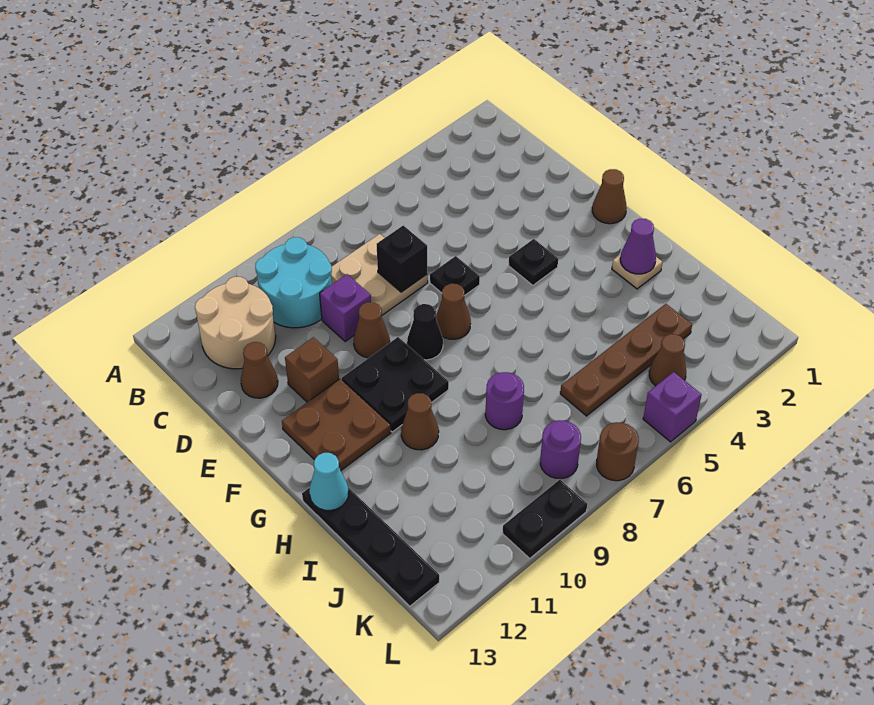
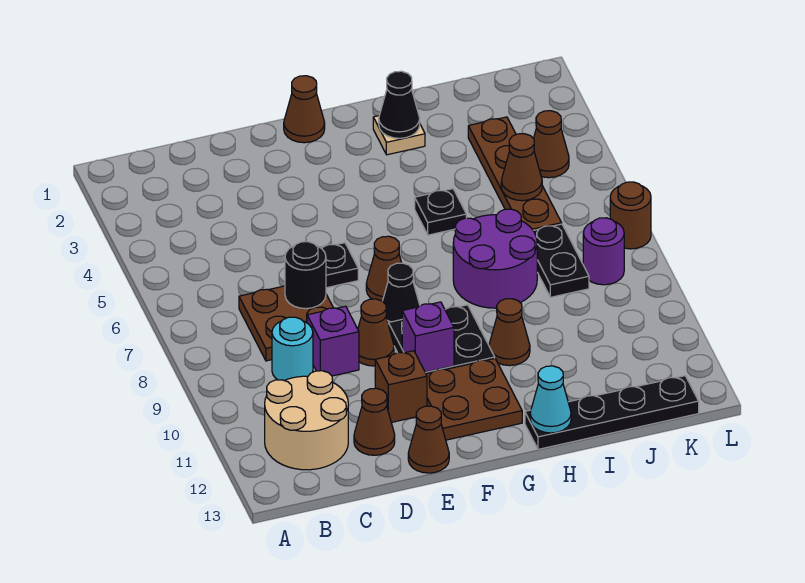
cyan round brick B9:C10 level 1 -> cyan round brick C9 level 1
tan plate C7:D8 level 1 -> brown plate C7:D8 level 1
black brick D7 level 2 -> black round brick D7 level 2
none -> brown cone E13 level 1
black plate F4 level 1 -> black plate H5 level 1
purple cone H2 level 2 -> black cone H2 level 2
purple round brick I8 level 1 -> purple round brick H7:I8 level 1
none -> brown cone J5 level 2
purple brick L5 level 1 -> purple brick F10 level 2
black plate L9:L10 level 1 -> black plate J7:J8 level 1

